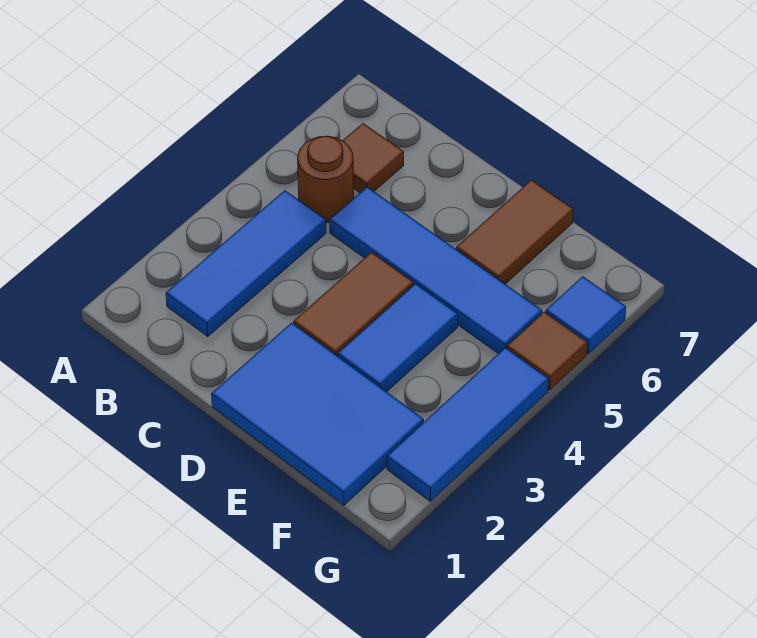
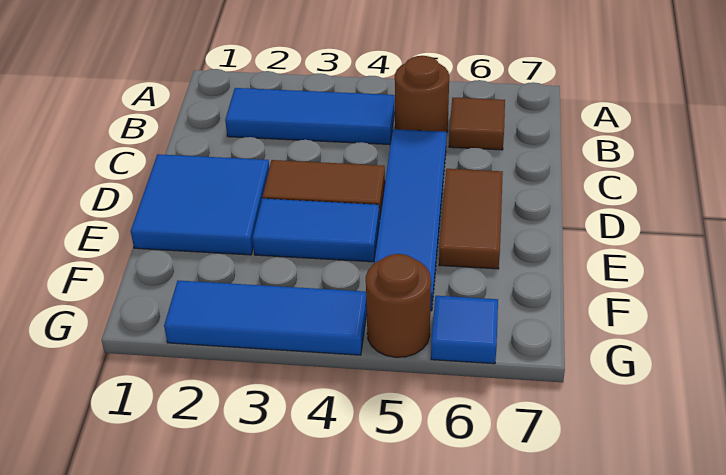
blue tile D1:F2 level 1 -> blue tile D1:E2 level 1
brown tile E6:E7 level 1 -> brown tile D6:E6 level 1
brown tile G5 level 1 -> brown round brick G5 level 1

